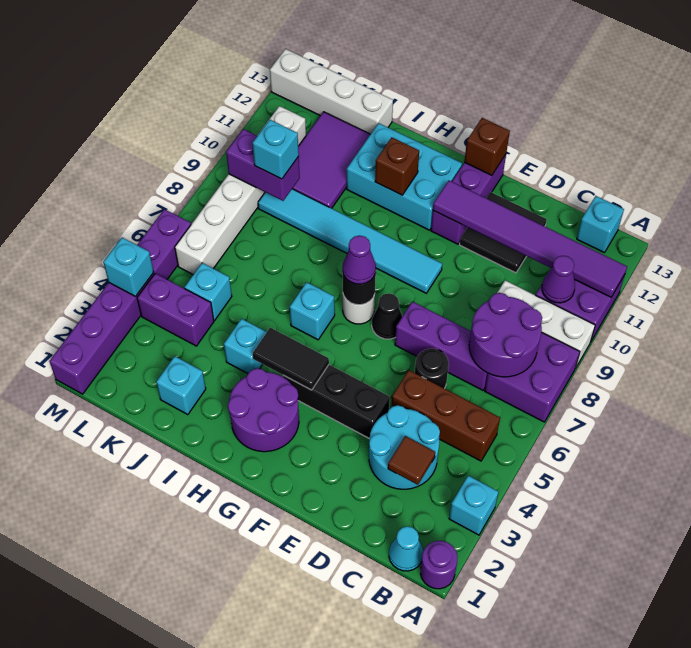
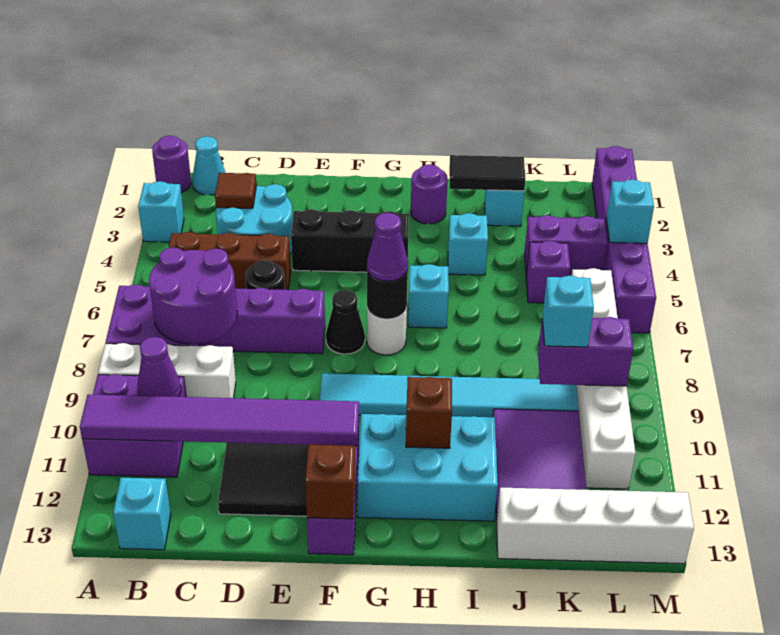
purple round brick G2:H3 level 1 -> purple round brick H2 level 1
black tile G4:H4 level 2 -> black tile I2:J2 level 2
cyan brick K5 level 1 -> purple brick K5 level 1

